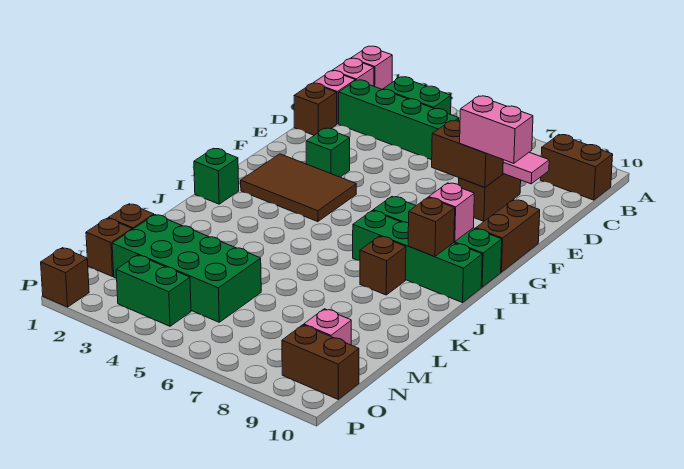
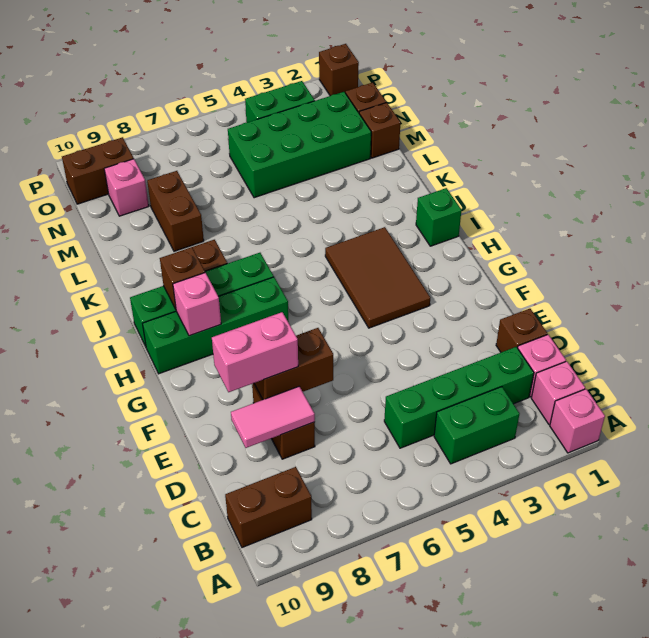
green brick F3 level 1 -> none
brown brick F10:G10 level 1 -> brown brick L8:M8 level 1
brown tile G2:H4 level 1 -> brown tile G3:I4 level 1

